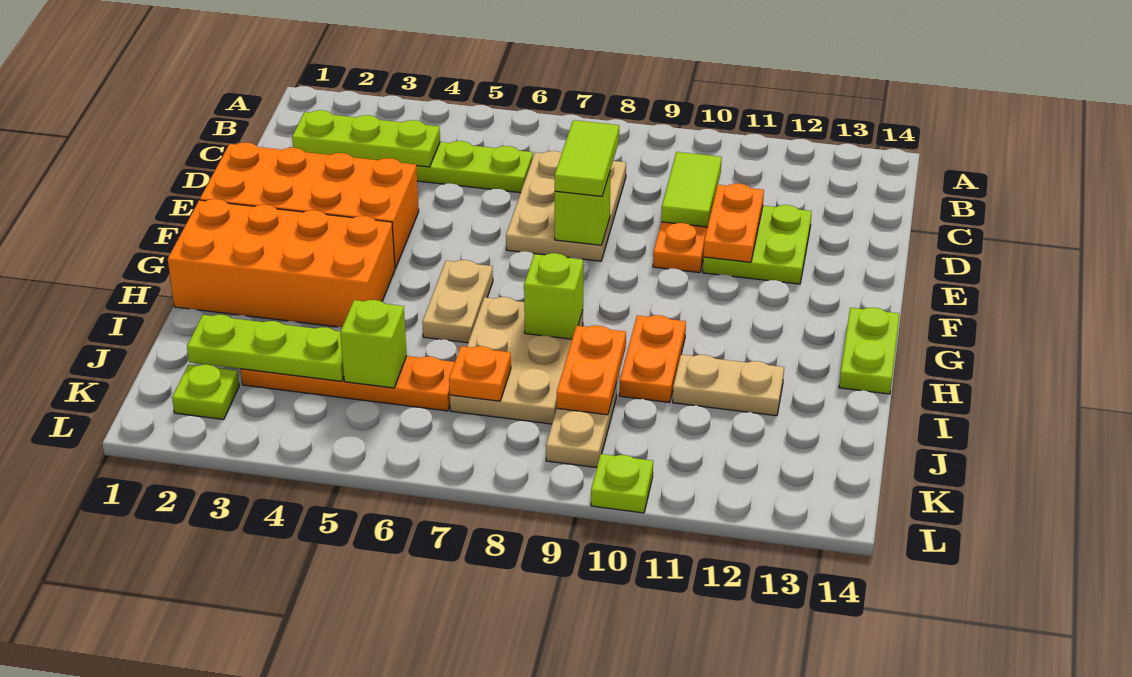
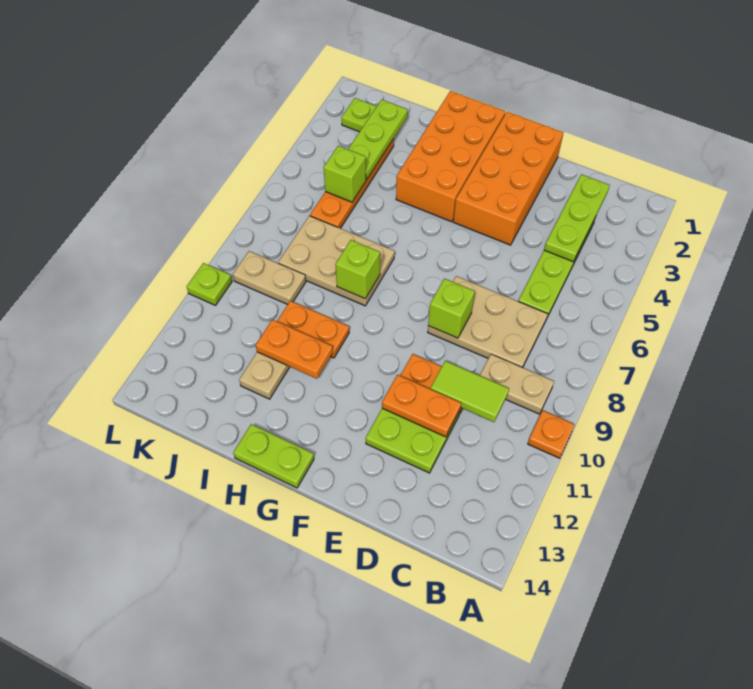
lime tile D8:E8 level 3 -> none
tan plate G6:H6 level 1 -> tan plate B9:C9 level 1
orange plate I9:J9 level 2 -> orange plate H11:I11 level 2
orange plate J7 level 2 -> orange plate A10 level 1

